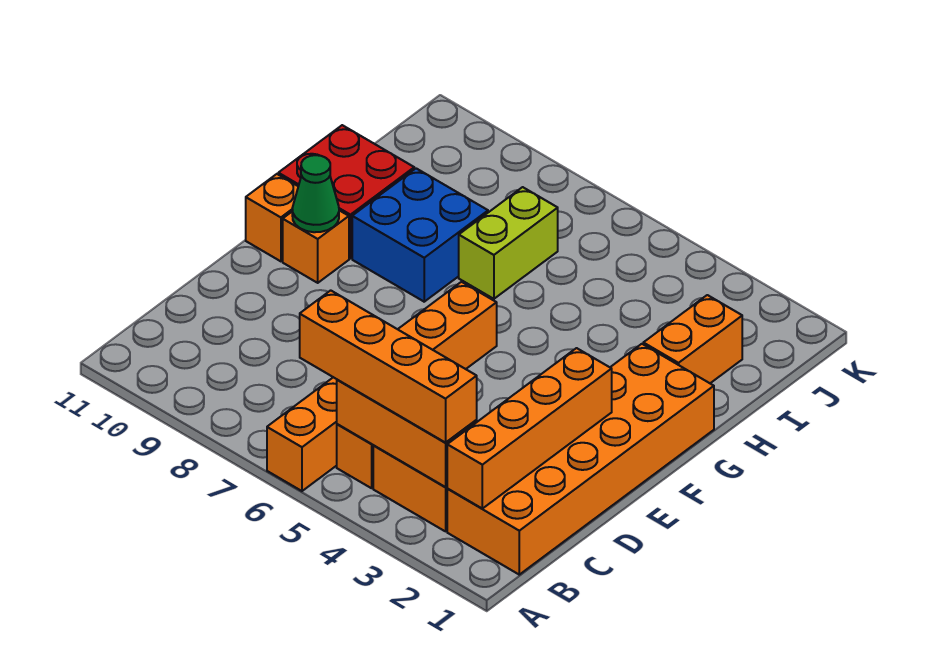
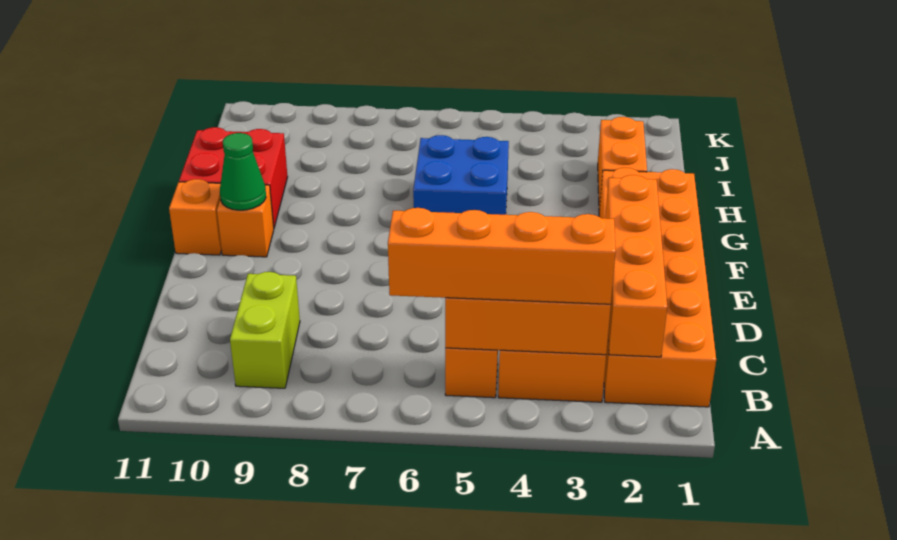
orange brick A6:F6 level 1 -> none
blue brick G8:H9 level 1 -> blue brick G5:H6 level 1
lime brick H7:I7 level 1 -> lime brick B9:C9 level 1

